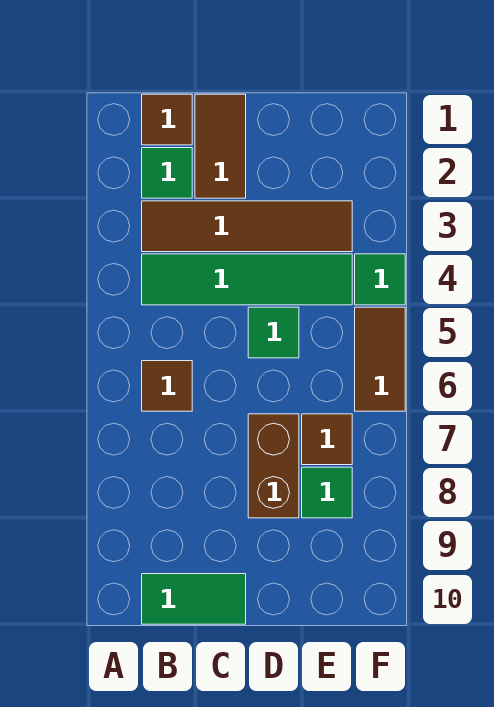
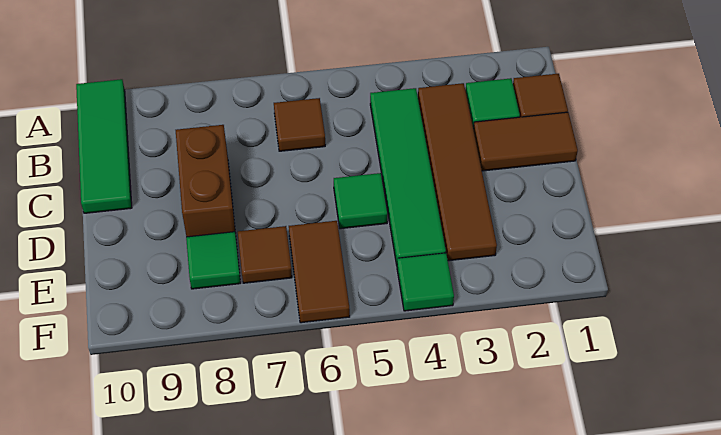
green tile B10:C10 level 1 -> green tile A10:C10 level 1
brown brick D7:D8 level 1 -> brown brick C8:D8 level 1
brown tile F5:F6 level 1 -> brown tile E6:F6 level 1

